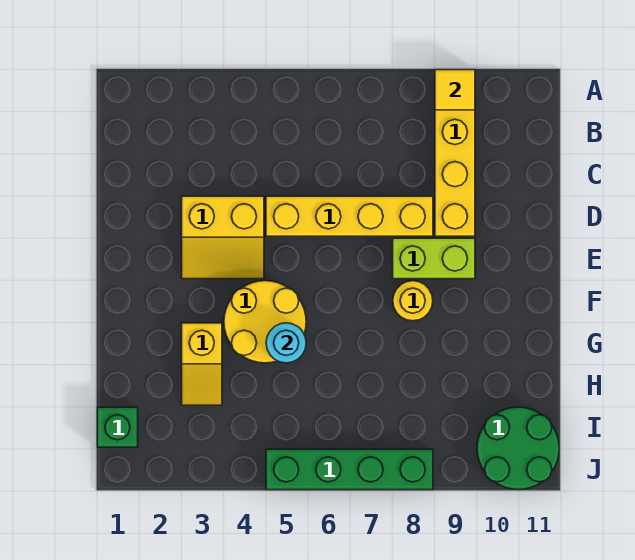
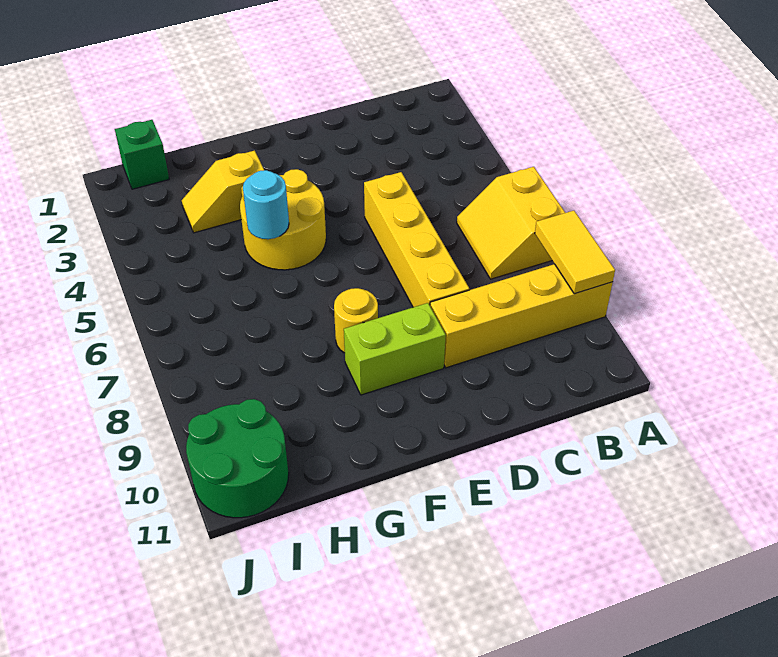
yellow tile A9 level 2 -> yellow tile A8:A9 level 2
yellow slope D3:E4 level 1 top D -> yellow slope A6:B7 level 1 top A
lime brick E8:E9 level 1 -> lime brick E9:F9 level 1
green brick J5:J8 level 1 -> none

